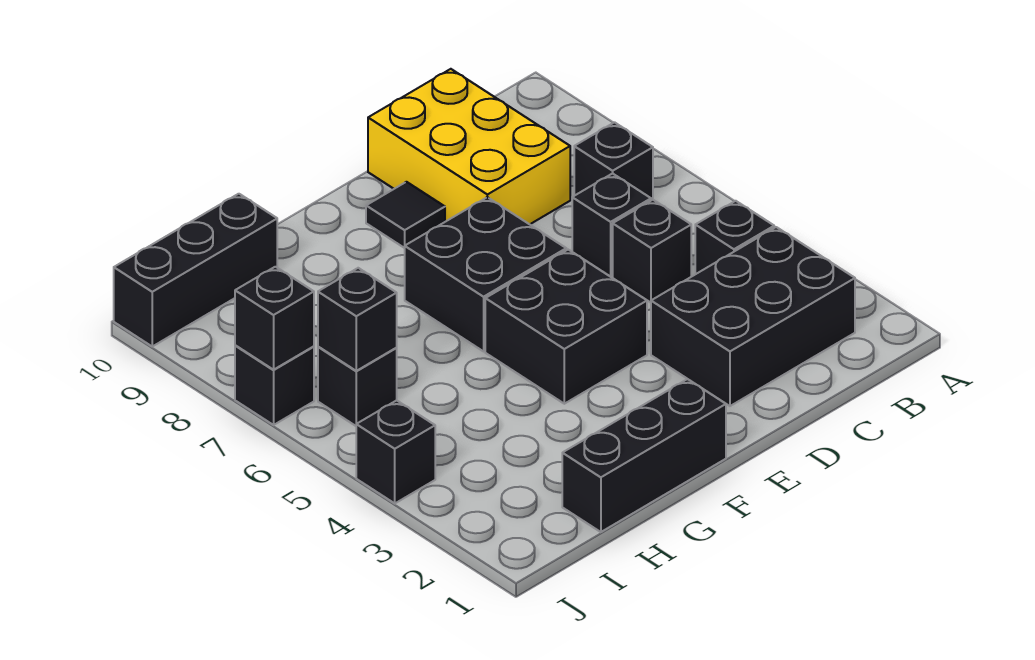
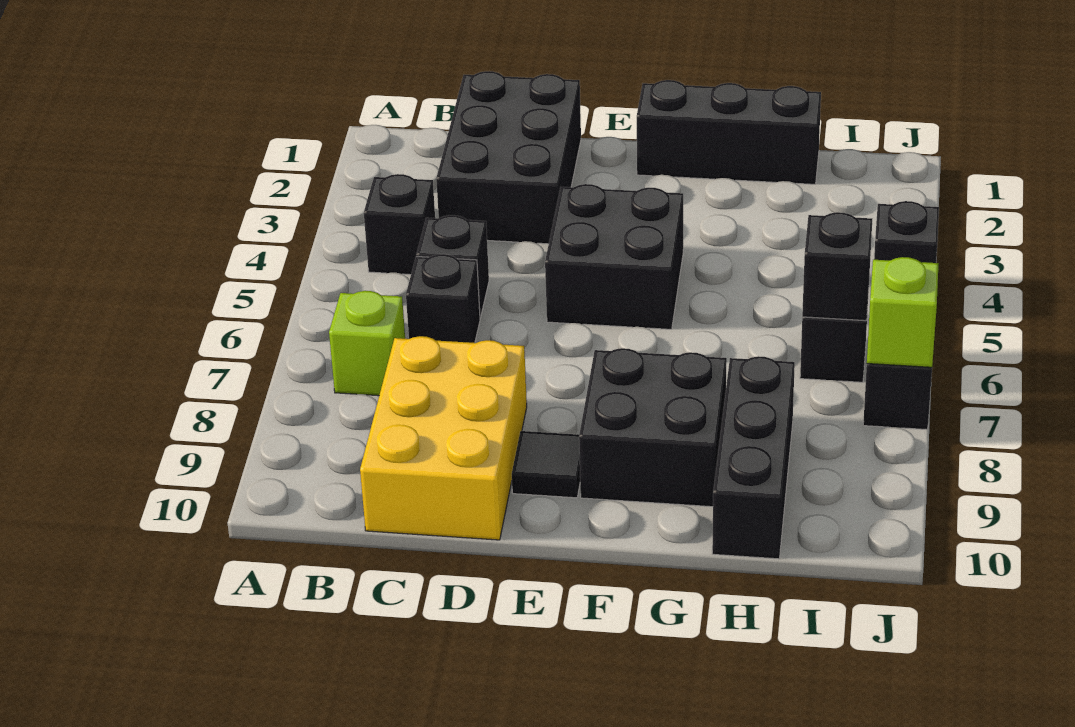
black brick B2:D3 level 1 -> black brick C1:D3 level 1
black brick B7 level 1 -> lime brick B7 level 1
black brick E6:F7 level 1 -> black brick F8:G9 level 1
black brick H10:J10 level 1 -> black brick H8:H10 level 1
black brick J7 level 2 -> lime brick J7 level 2

